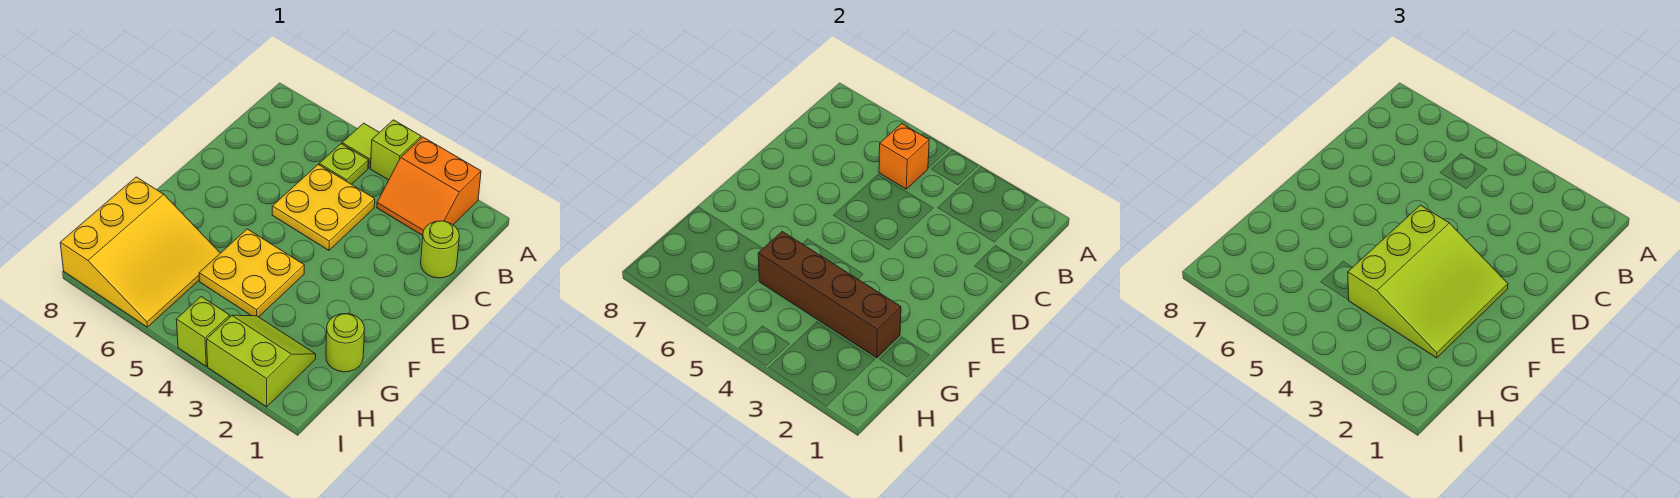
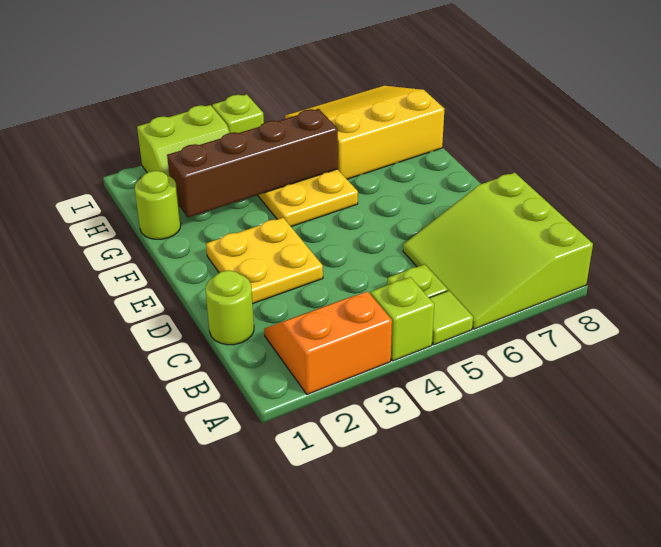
orange brick B5 level 2 -> none
yellow plate C4:D5 level 1 -> yellow plate D2:E3 level 1
lime slope E2:G4 level 3 top 4 -> lime slope A6:C8 level 1 top 8
yellow slope G6:I8 level 1 top 8 -> yellow slope G6:I8 level 1 top G

